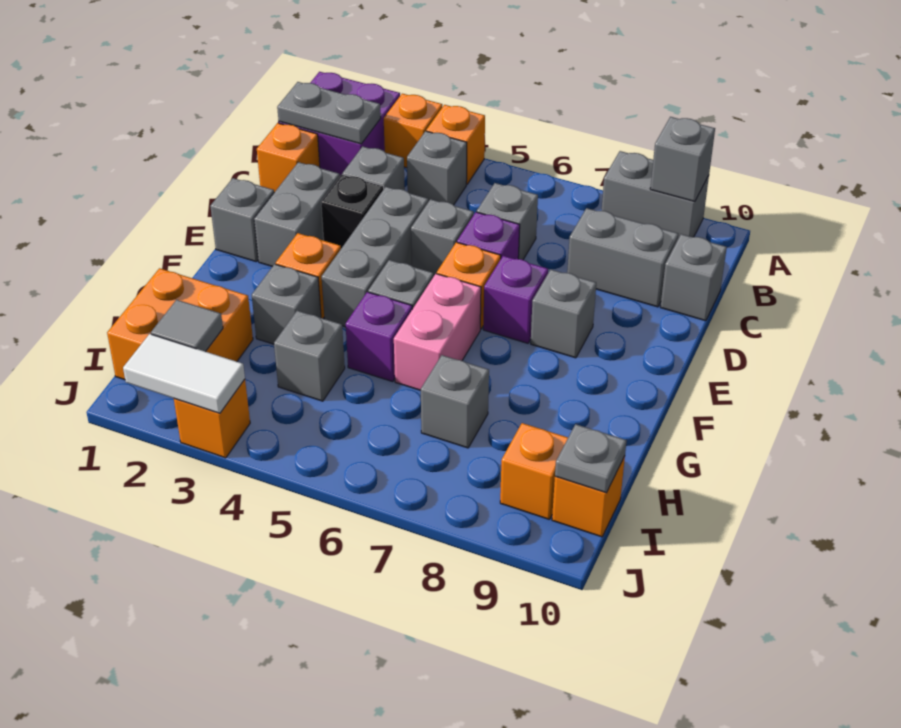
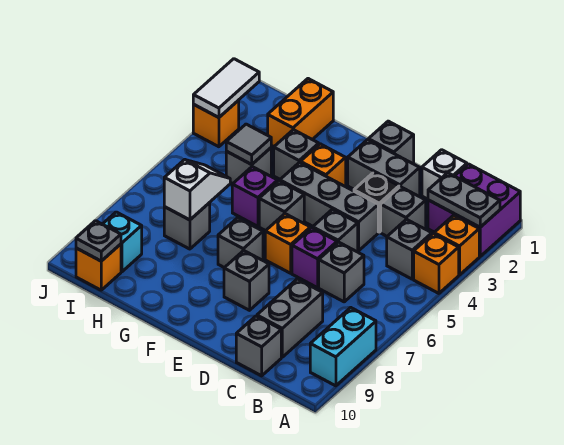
grey brick A8:A9 level 1 -> cyan brick A8:A9 level 1
grey brick A9 level 2 -> grey brick F7 level 1
grey plate B1:B2 level 2 -> grey plate A2:B2 level 2
orange brick C1 level 1 -> white brick C1 level 1
purple brick E7 level 1 -> none
pink brick F6:G6 level 1 -> none
orange brick H1:I2 level 1 -> orange brick H1:H2 level 1
none -> white slope H6:H7 level 2 top 7
grey tile I2 level 2 -> grey tile H4 level 2
orange brick I9 level 1 -> cyan brick I9 level 1

